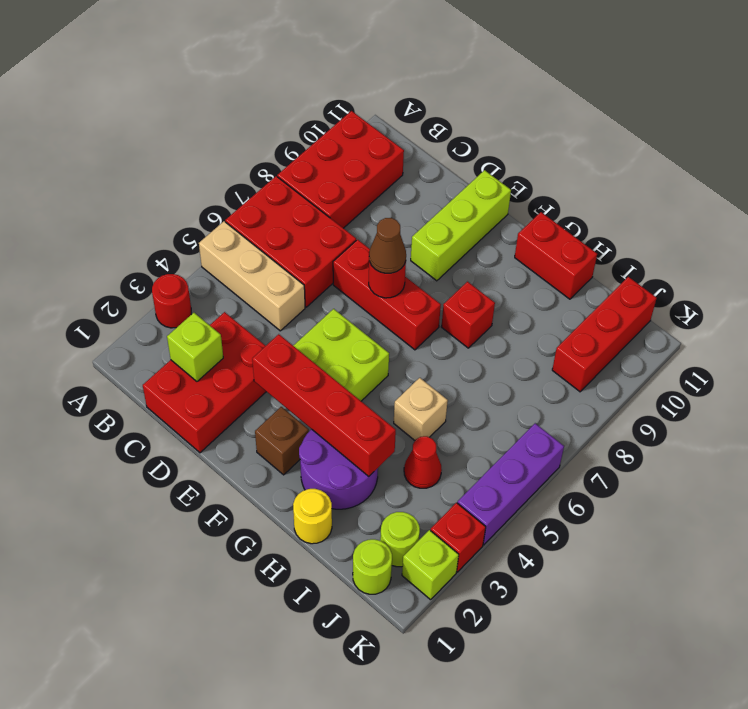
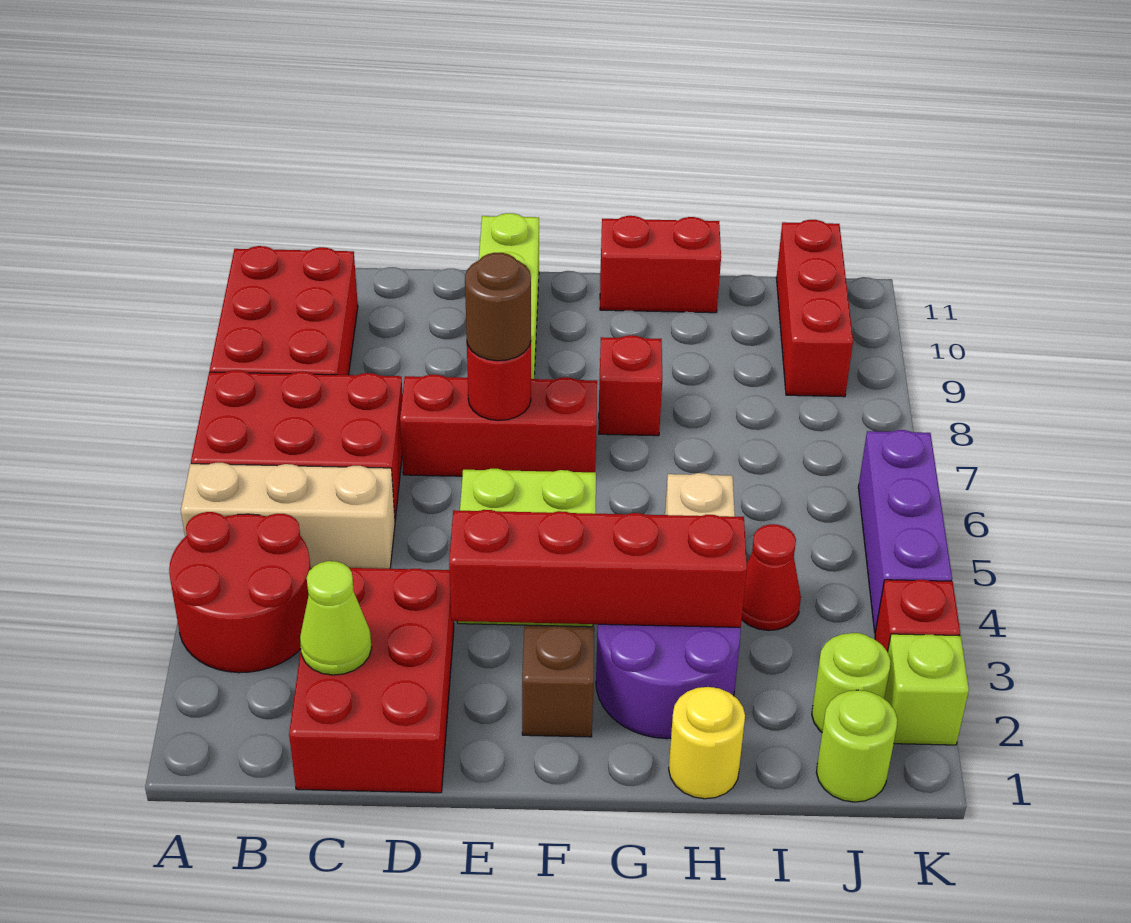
red round brick A3 level 1 -> red round brick A3:B4 level 1
lime brick C2 level 2 -> lime cone C2 level 2
brown cone E7 level 3 -> brown round brick E7 level 3

